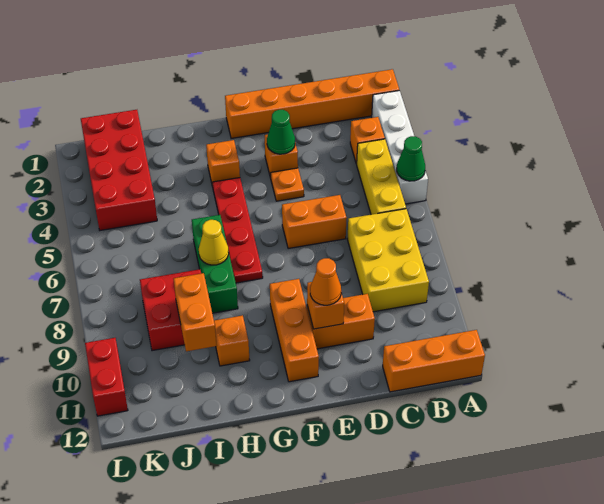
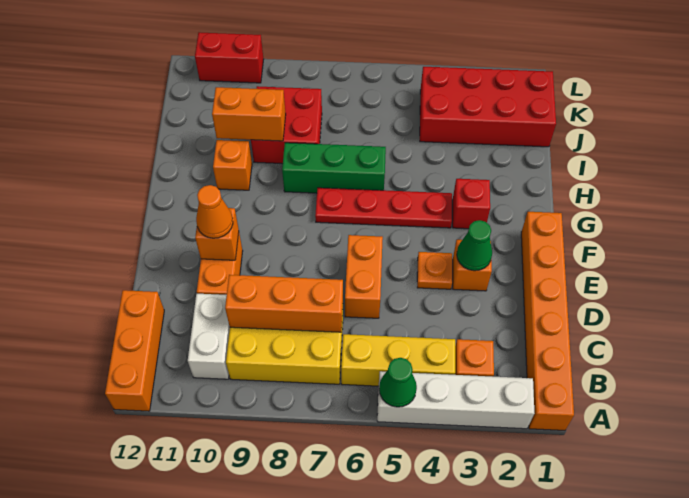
none -> white brick B10:C10 level 1
orange brick F9:F11 level 1 -> orange brick C7:C9 level 2
orange brick G3 level 1 -> red brick G3 level 1
yellow cone H7 level 2 -> none

